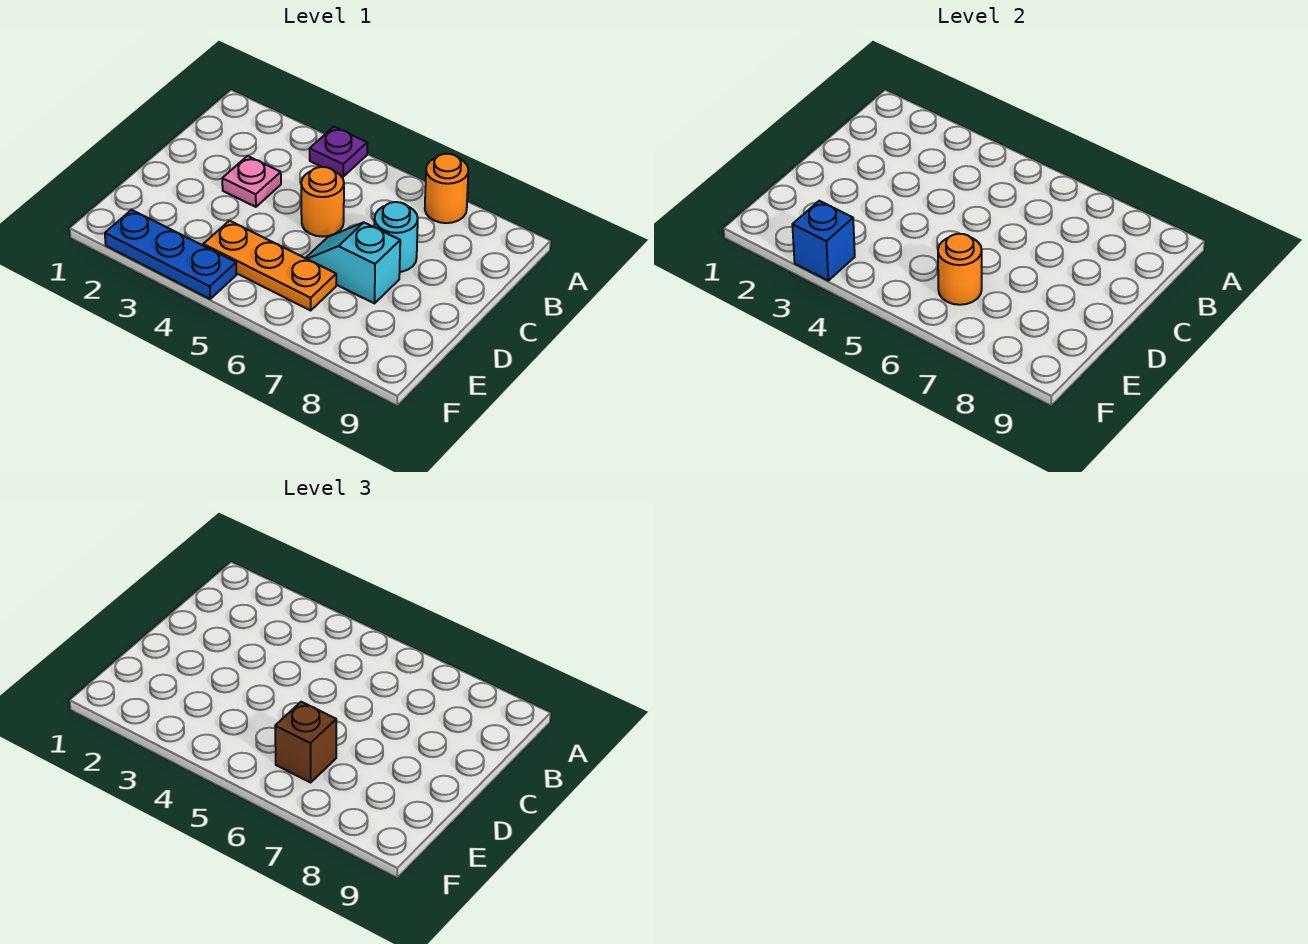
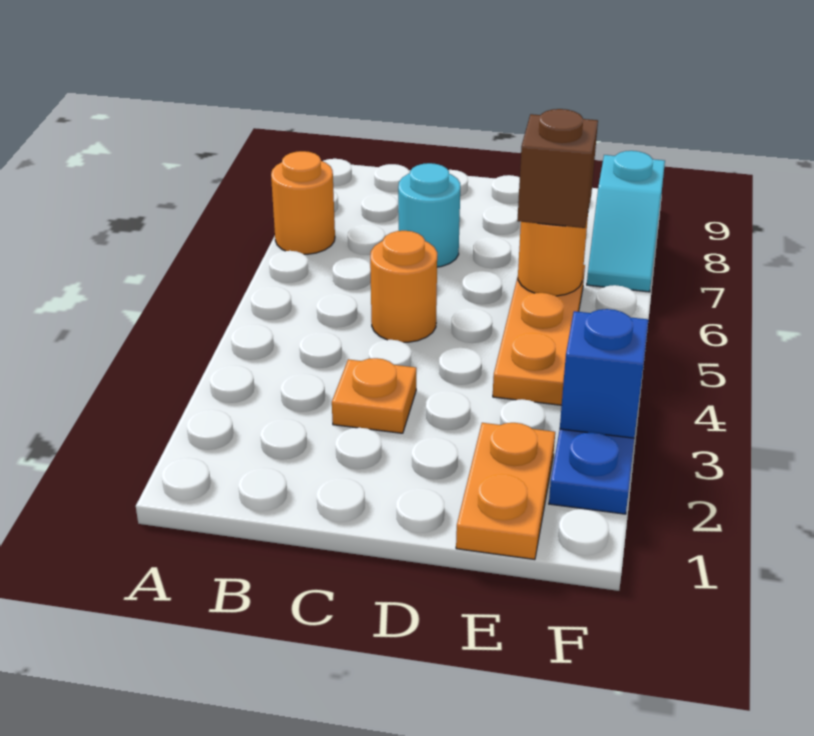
purple plate A4 level 1 -> none
pink plate C3 level 1 -> orange plate C3 level 1
cyan slope D6:D7 level 1 top 7 -> cyan slope F7:F8 level 1 top 8
none -> orange plate E1:E2 level 1

